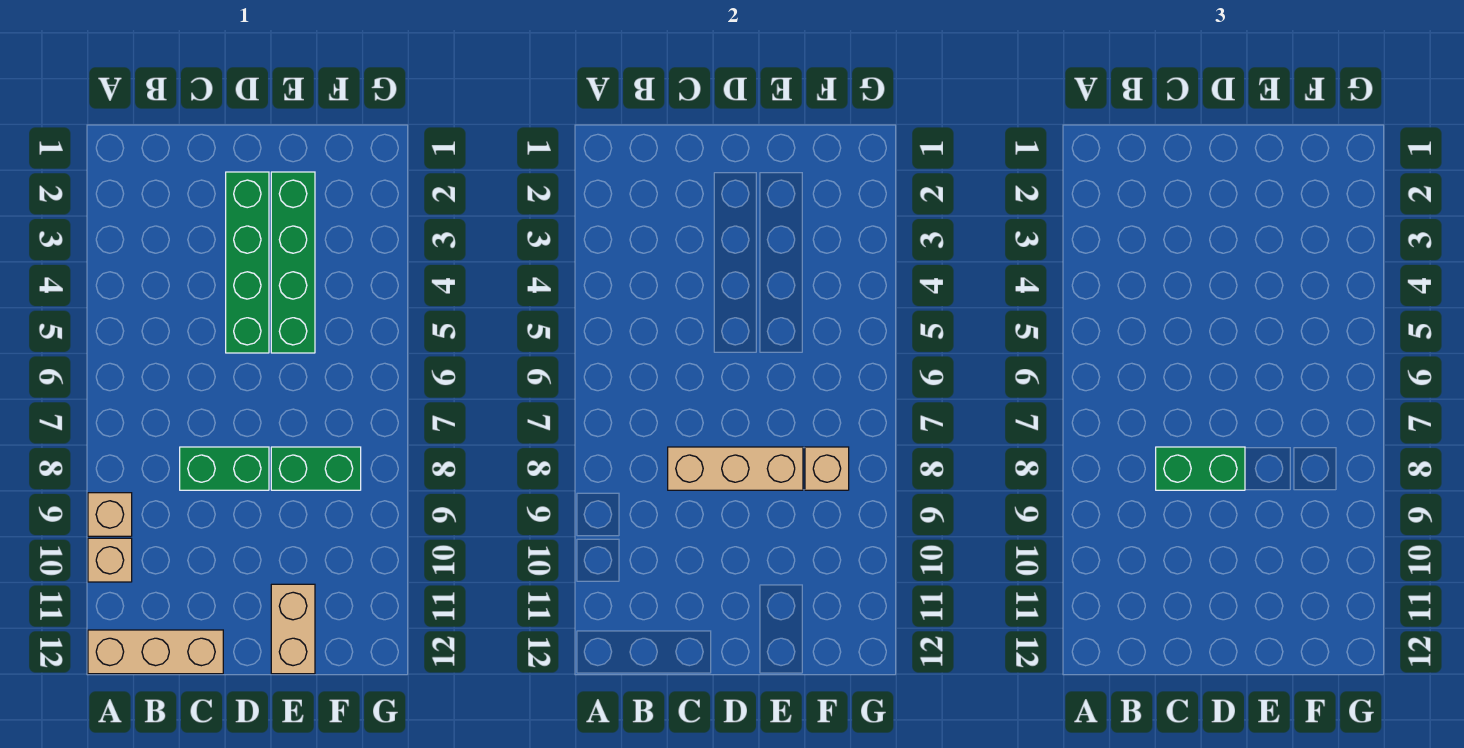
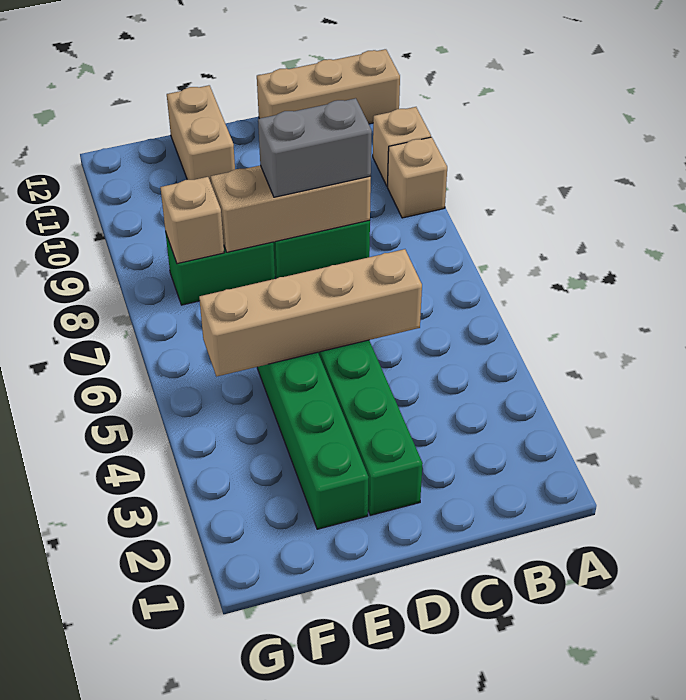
none -> tan brick C5:F5 level 2
green brick C8:D8 level 3 -> grey brick C8:D8 level 3

